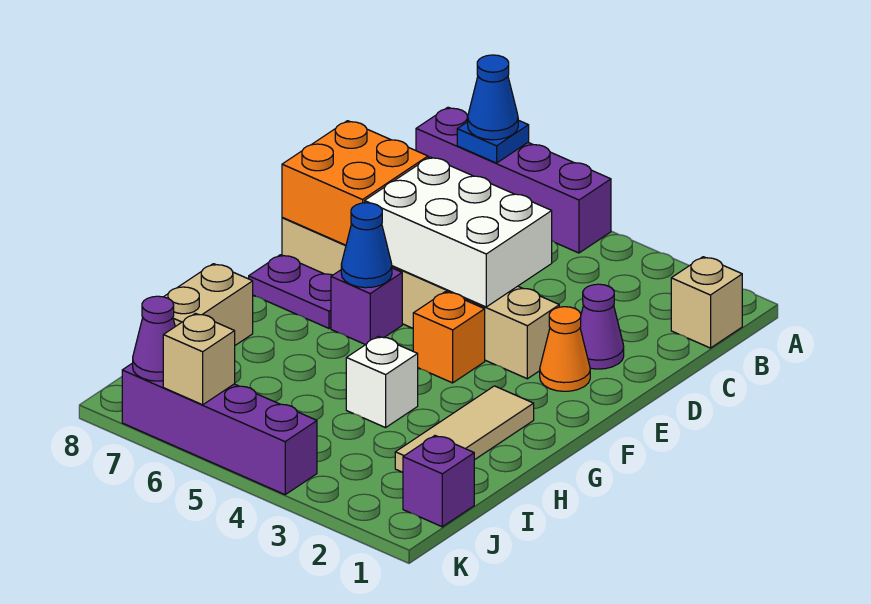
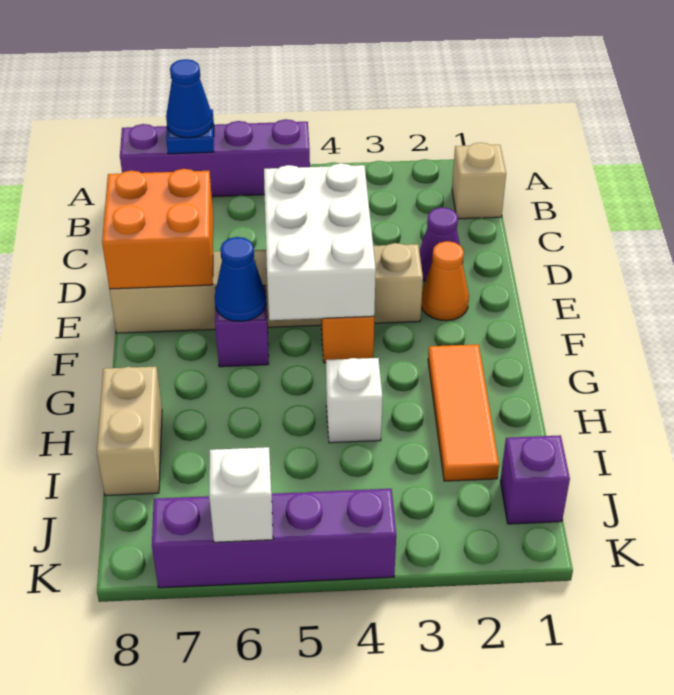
white brick D4:E6 level 2 -> white brick D4:F5 level 2
purple plate F7:F8 level 1 -> none
tan tile G2:I2 level 1 -> orange tile G2:I2 level 1
tan brick K6 level 2 -> white brick K6 level 2
purple cone K7 level 2 -> none

